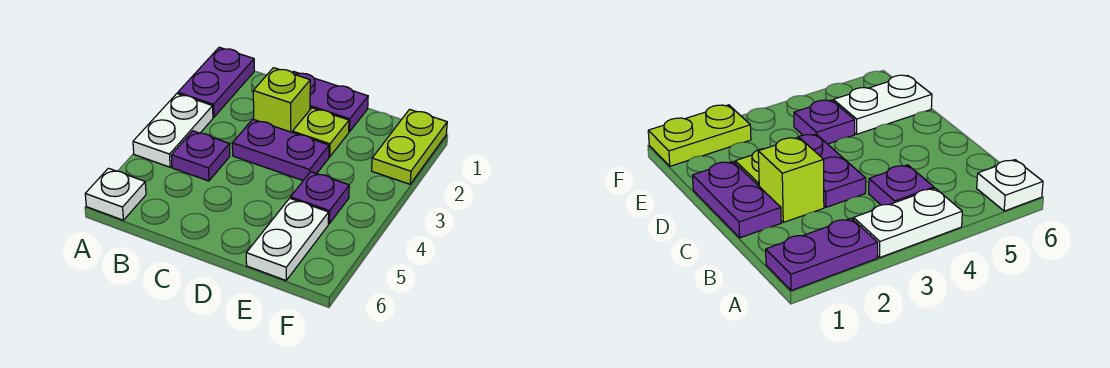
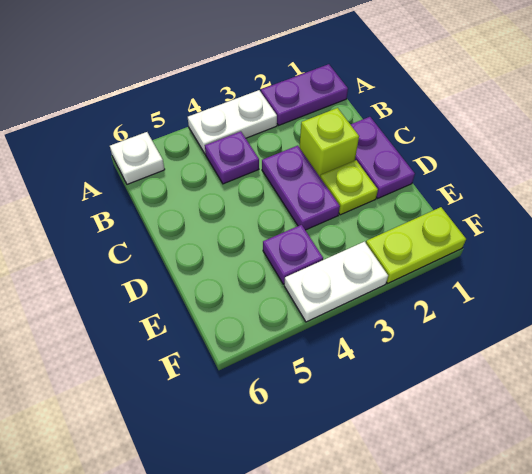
white plate E5:E6 level 1 -> white plate F3:F4 level 1

